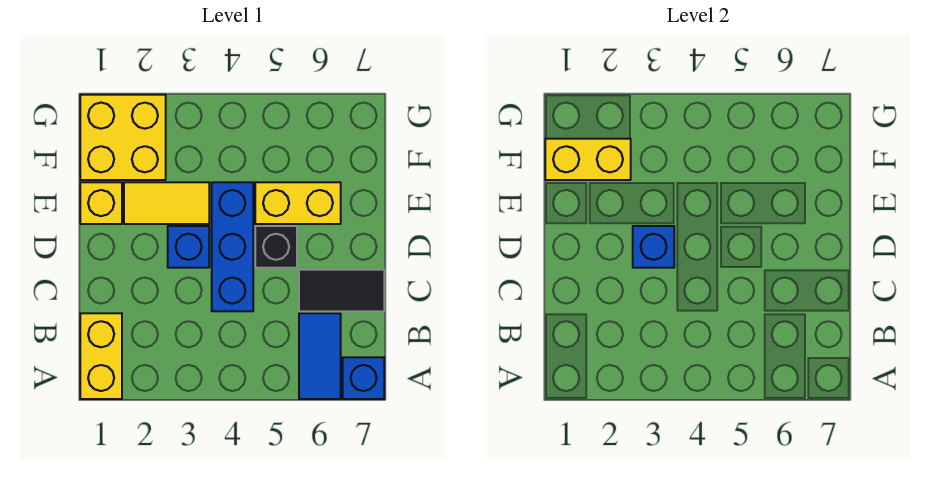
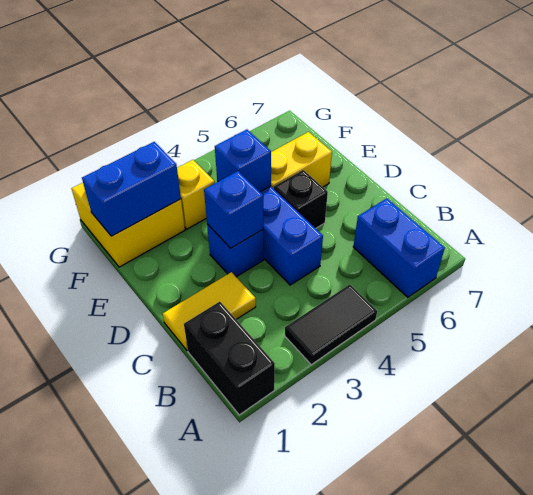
yellow brick A1:B1 level 1 -> black brick A1:B1 level 1
blue tile A6:B6 level 1 -> blue brick A6:B6 level 1
blue brick A7 level 1 -> blue brick E4 level 2
black tile C6:C7 level 1 -> black tile A3:A4 level 1
yellow brick E1 level 1 -> yellow brick F3 level 1
yellow tile E2:E3 level 1 -> yellow tile C1:C2 level 1
yellow brick F1:F2 level 2 -> blue brick F1:F2 level 2

